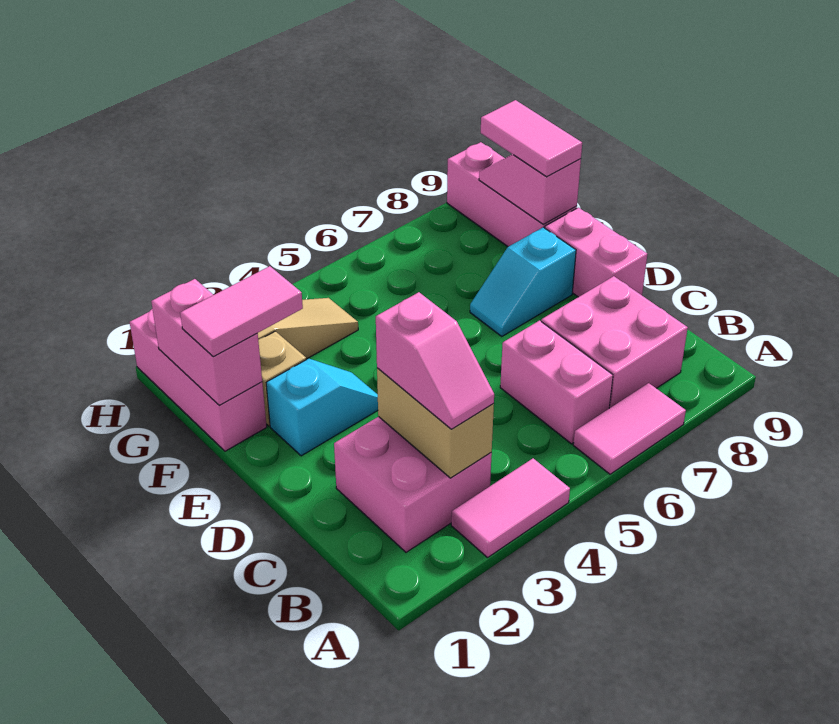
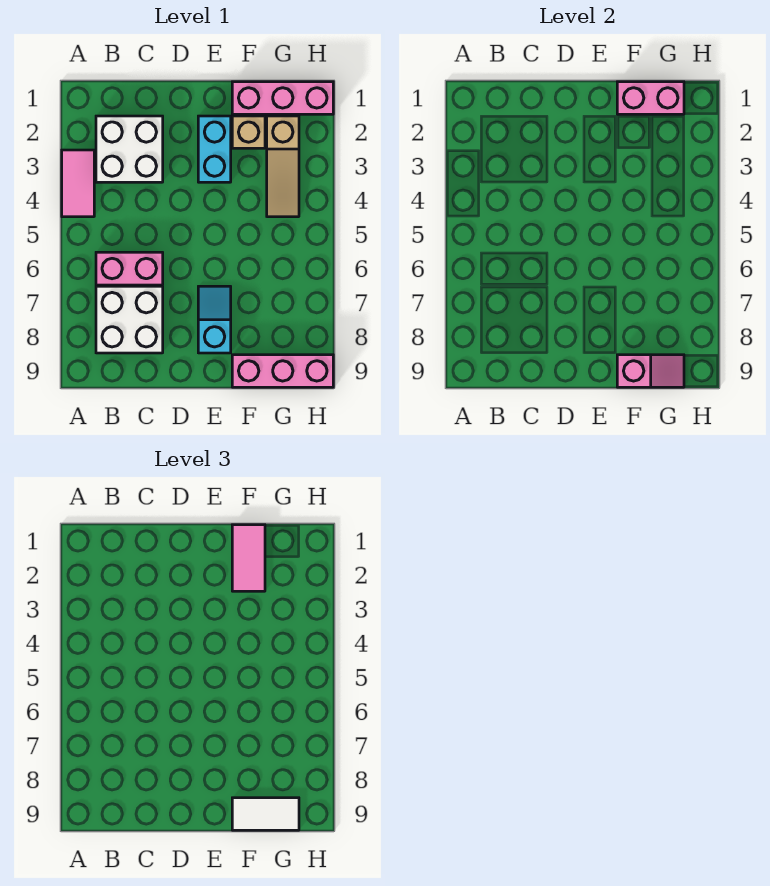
pink tile A6:A7 level 1 -> none
pink brick B2:C3 level 1 -> white brick B2:C3 level 1
tan brick B3:C3 level 2 -> none
pink slope B3:C3 level 3 top C -> none
pink brick B7:C8 level 1 -> white brick B7:C8 level 1
pink brick D9:E9 level 1 -> none
cyan slope E2:E3 level 1 top 2 -> cyan brick E2:E3 level 1
pink tile F9:G9 level 3 -> white tile F9:G9 level 3

